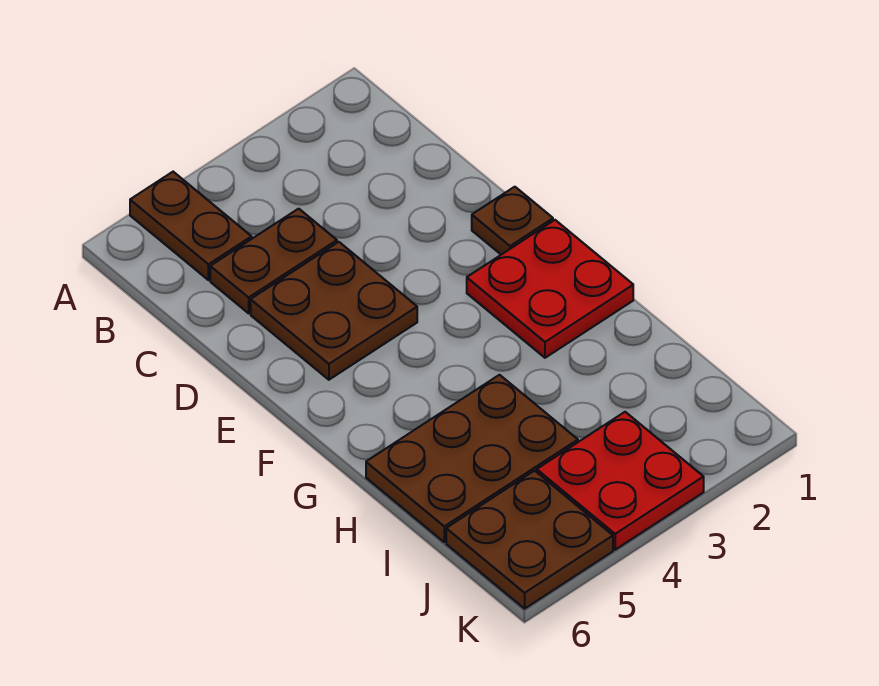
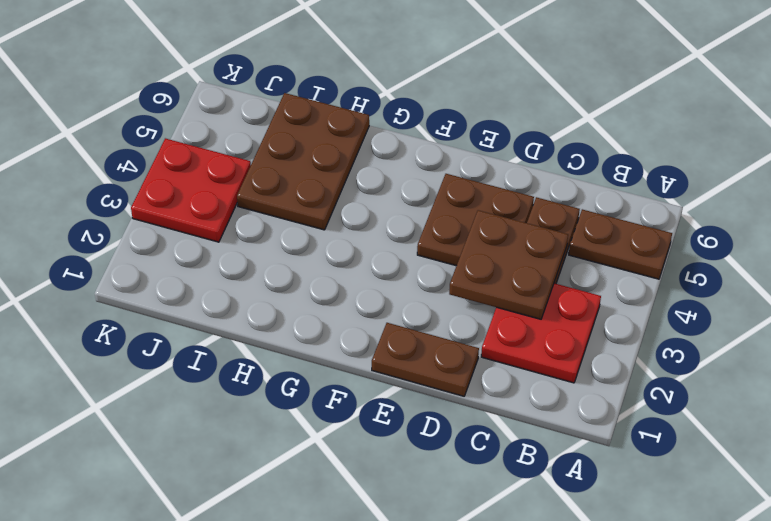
brown plate E1 level 1 -> brown plate D1:E1 level 1
red plate F1:G2 level 1 -> red plate B2:C3 level 1
brown plate J5:K6 level 1 -> brown plate C3:D4 level 2

